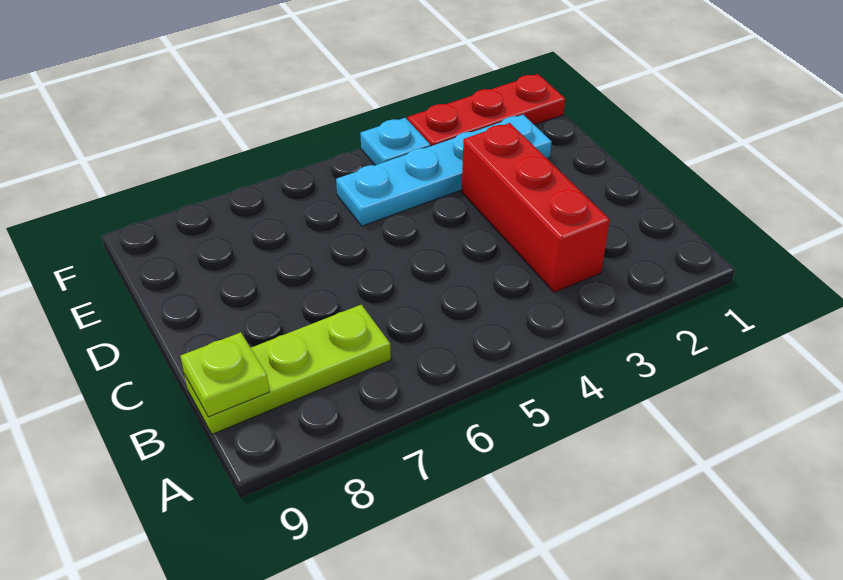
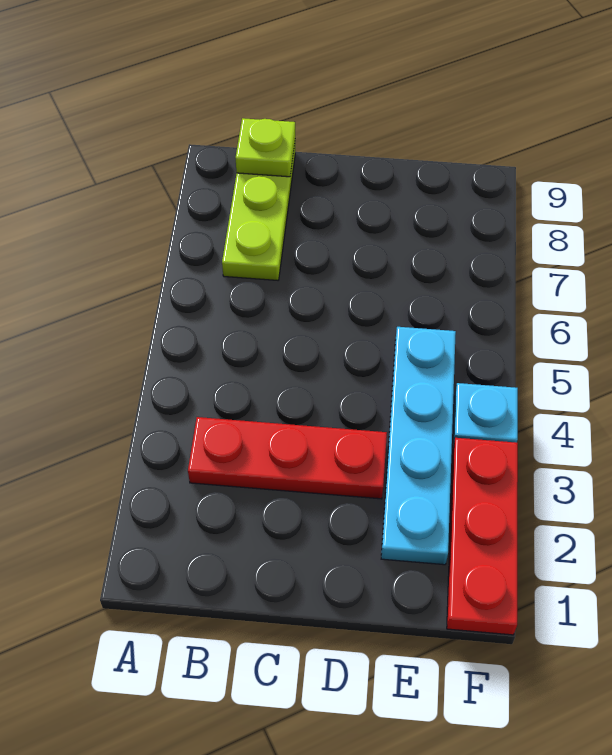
red brick B3:D3 level 1 -> red plate B3:D3 level 1

